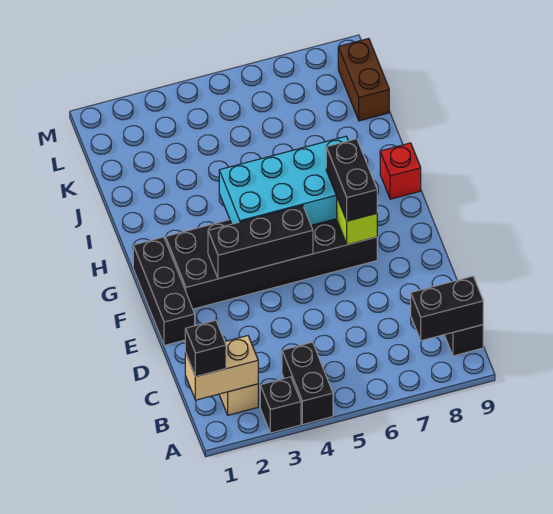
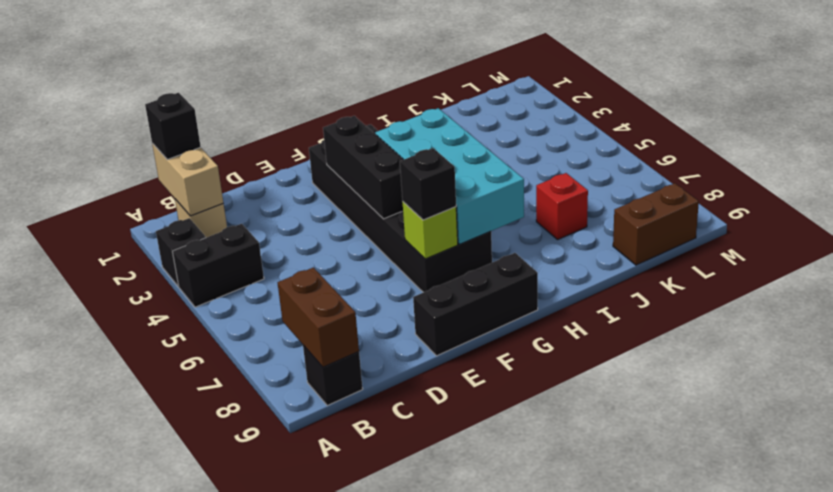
black brick B8:B9 level 2 -> brown brick B8:B9 level 2
black brick E1:G1 level 1 -> black brick E9:G9 level 1
black brick F7:G7 level 3 -> black brick F7 level 3
red brick H9 level 1 -> red brick J7 level 1

